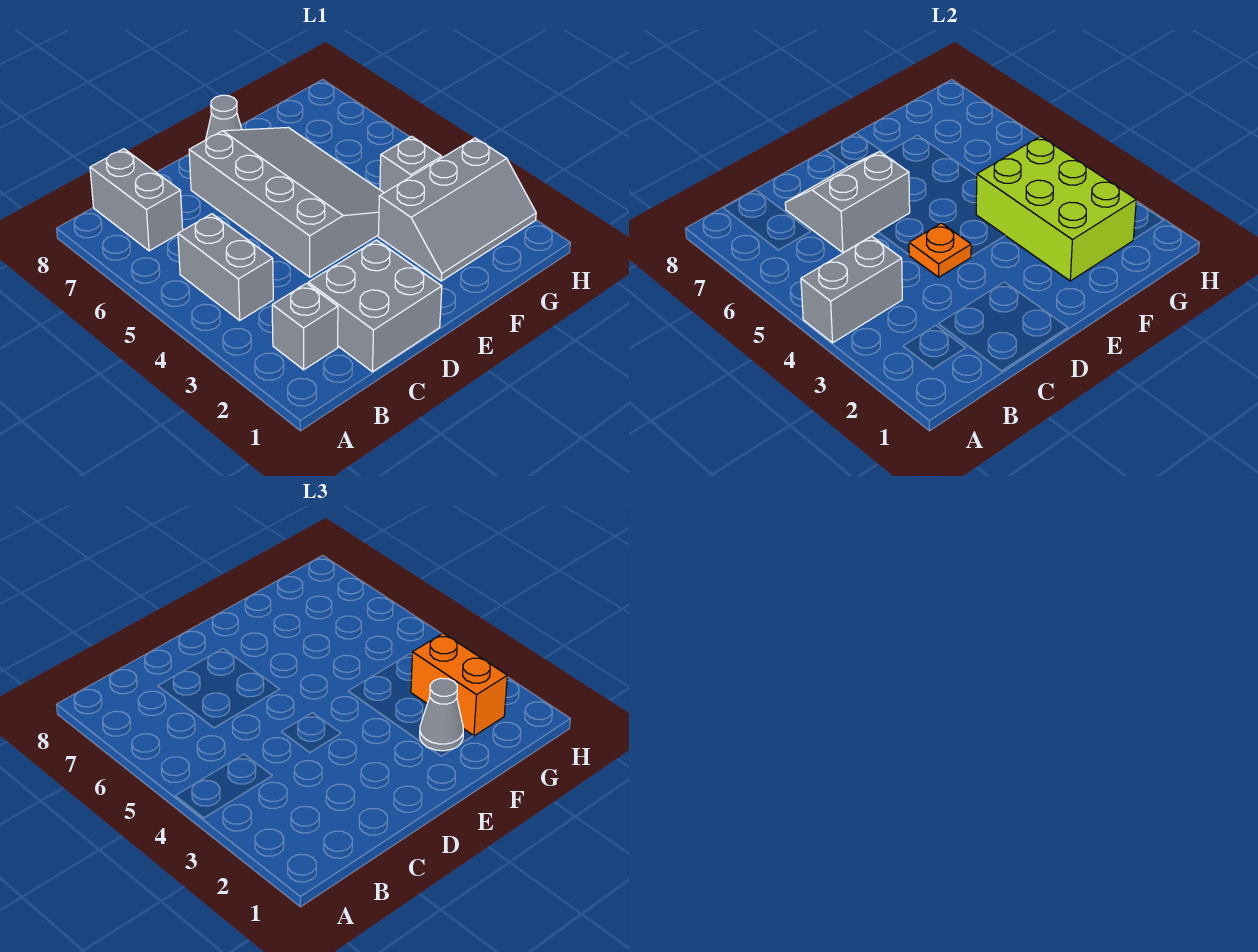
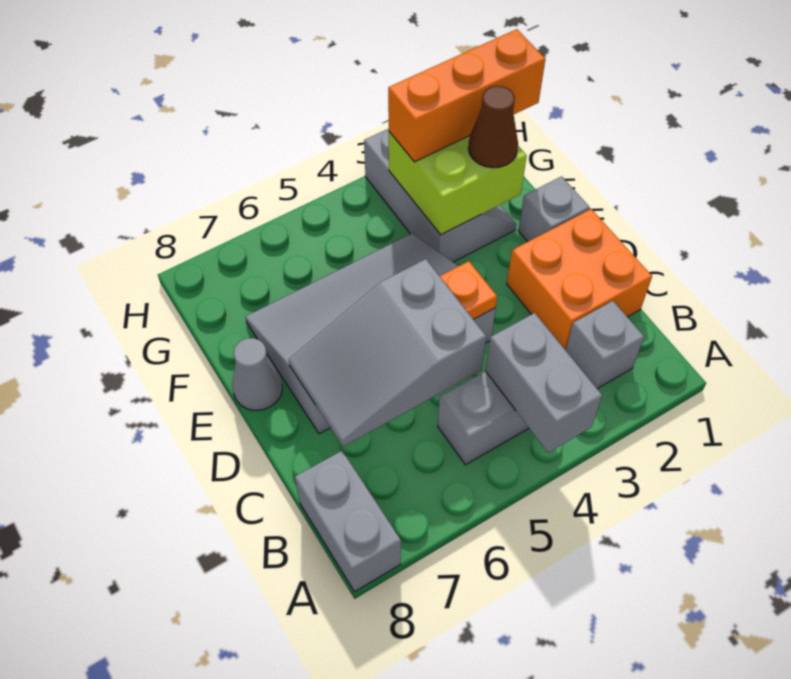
grey brick B7:B8 level 1 -> grey brick A8:B8 level 1
grey brick C1:D2 level 1 -> orange brick C1:D2 level 1
grey slope C6:D7 level 2 top 6 -> grey slope C5:D7 level 2 top 5
lime brick F2:G4 level 2 -> lime brick F2:G3 level 2
grey cone F2 level 3 -> brown cone F2 level 3
orange brick G2:G3 level 3 -> orange brick G1:G3 level 3
grey brick G4 level 1 -> grey brick E1 level 1

